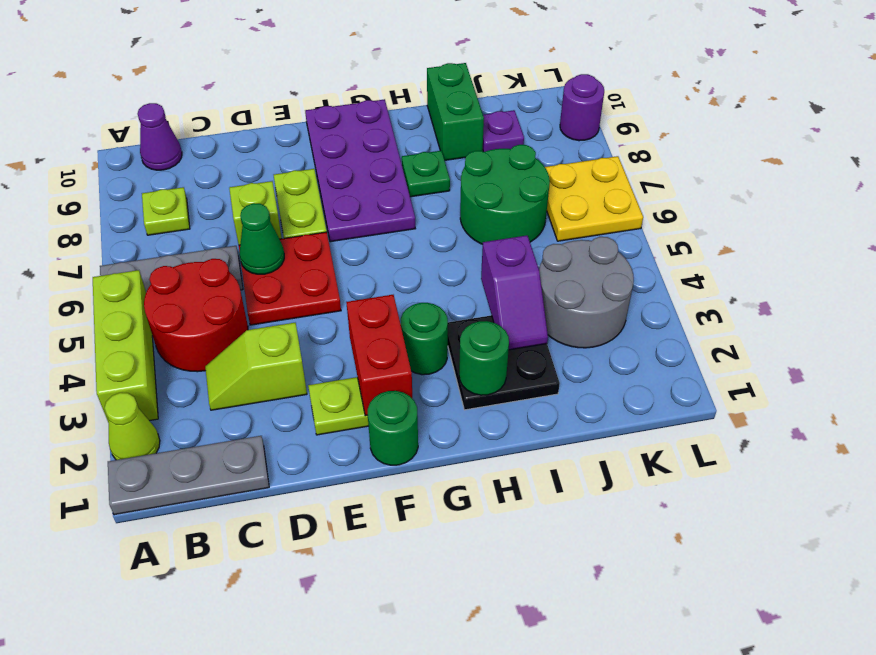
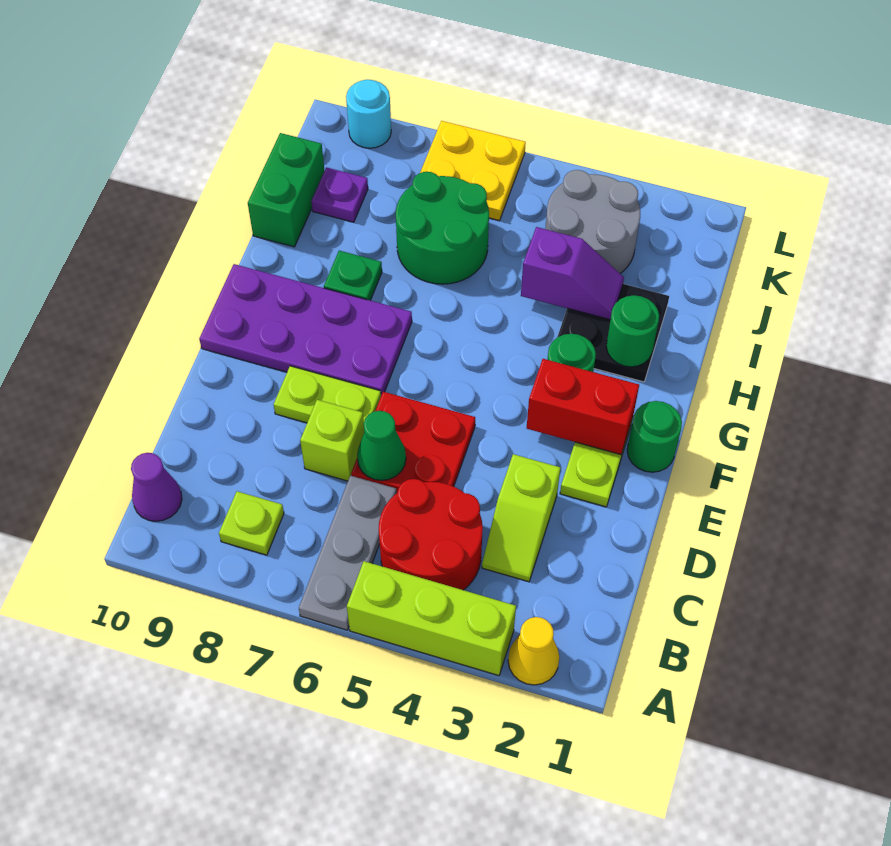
grey plate A1:C1 level 1 -> none
lime cone A2 level 1 -> yellow cone A2 level 1
green brick I9:I10 level 1 -> green brick I10:J10 level 1
purple round brick L9 level 1 -> cyan round brick L9 level 1

